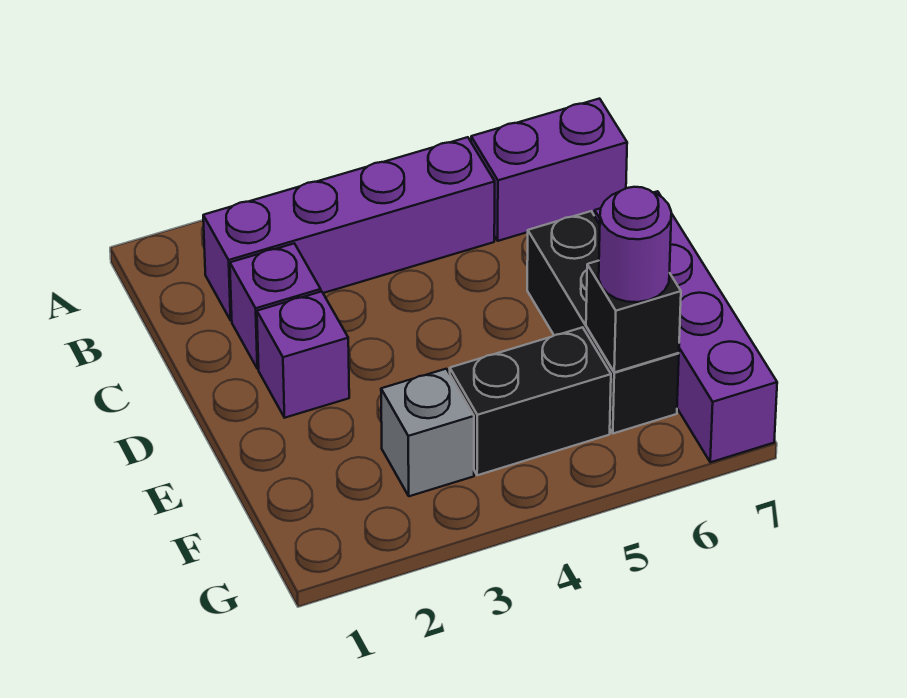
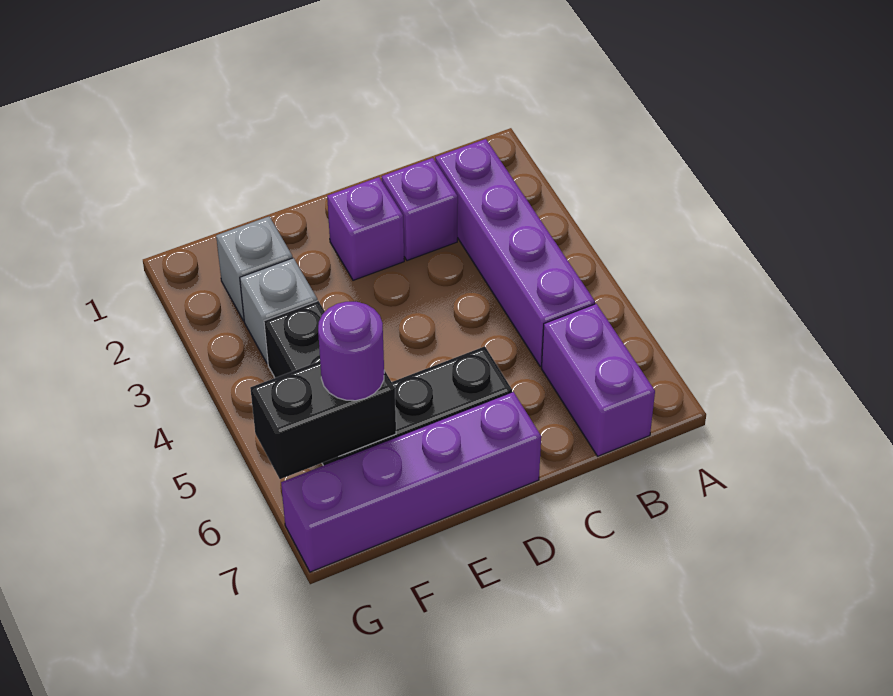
none -> grey brick F2 level 1
black brick F6 level 2 -> black brick F6:G6 level 2

